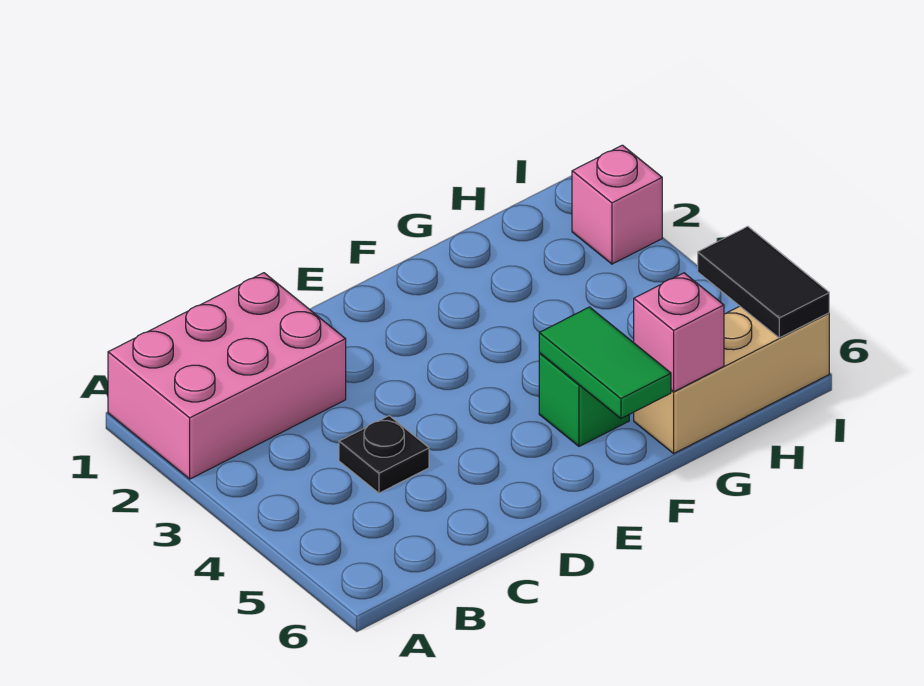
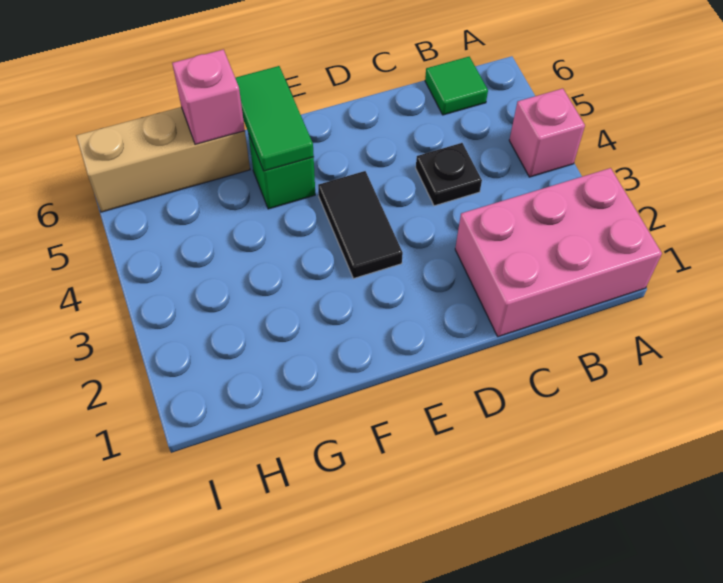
none -> green tile B6 level 1
pink brick I2 level 1 -> pink brick A4 level 1
black tile I5:I6 level 2 -> black tile E3:E4 level 1

